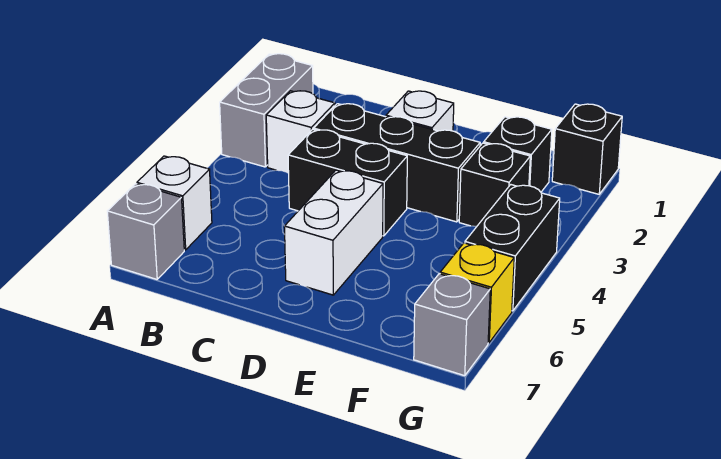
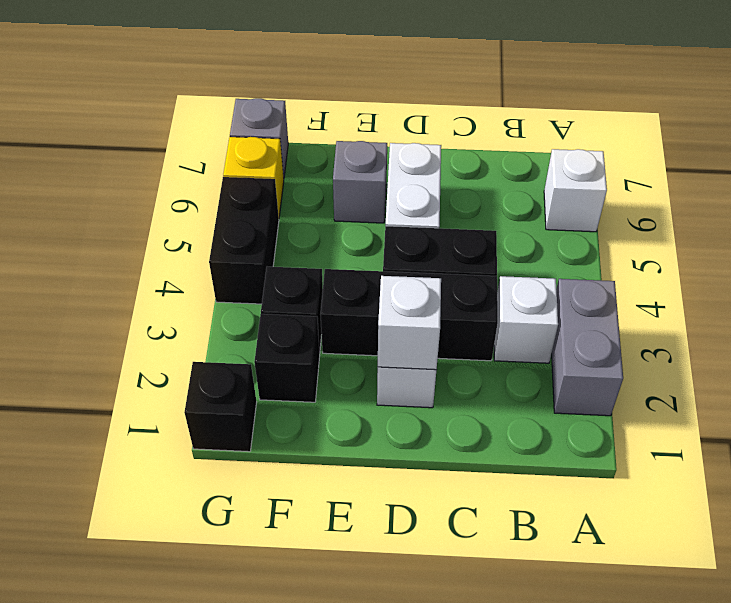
grey brick A7 level 1 -> grey brick E6 level 1
none -> white brick D2 level 2

